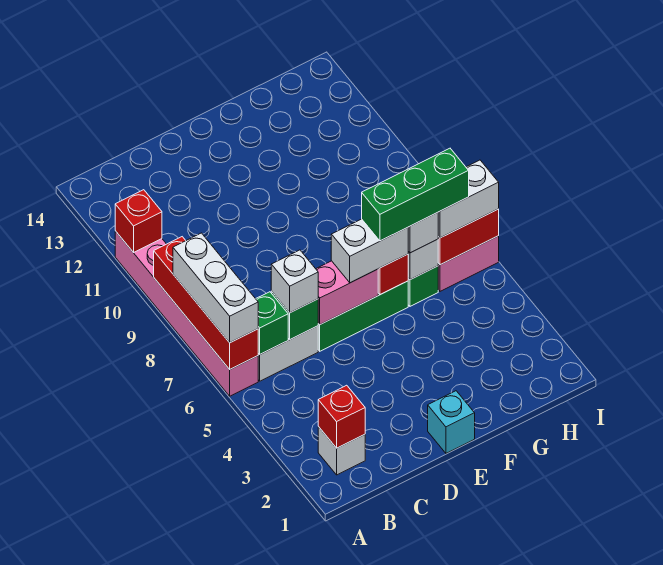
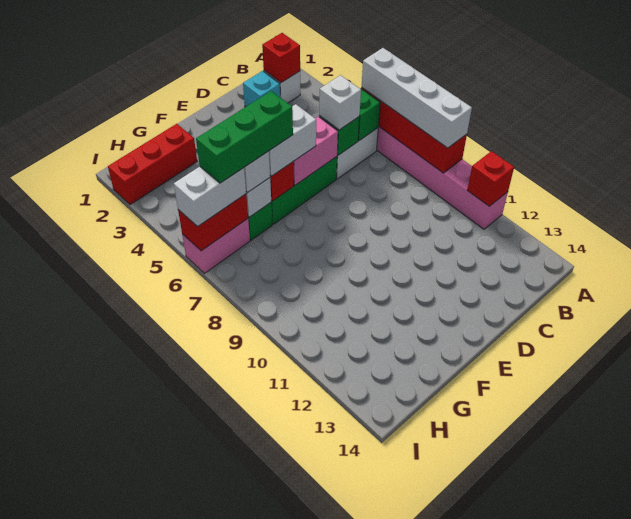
white brick A6:A8 level 3 -> white brick A6:A9 level 3
cyan brick E1 level 1 -> cyan brick C2 level 1
none -> red brick G2:I2 level 1

